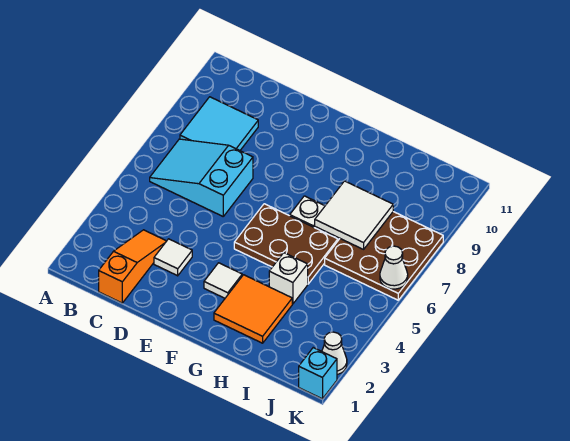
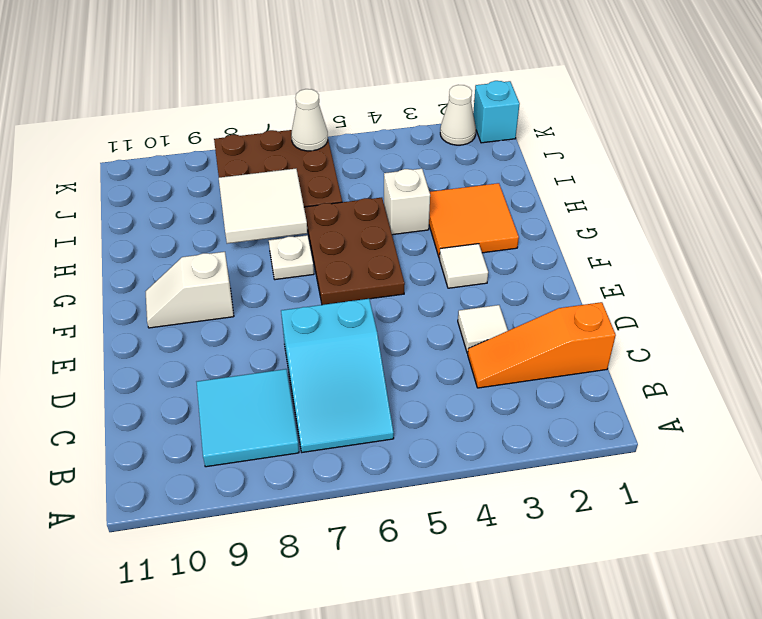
none -> white slope F9:F10 level 1 top 9

